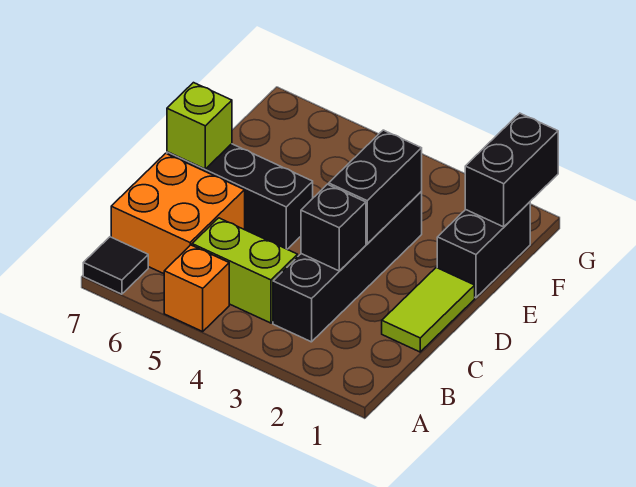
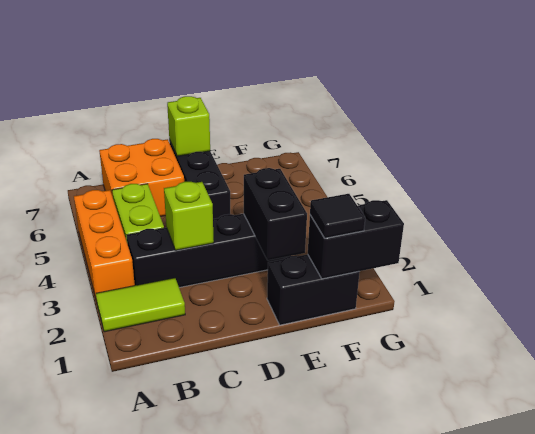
orange brick A5 level 1 -> orange brick A3:A5 level 1
black tile A7 level 1 -> black tile F1 level 3
lime tile C1:D1 level 1 -> lime tile A2:B2 level 1
black brick C3 level 2 -> lime brick C3 level 2
black brick D3:E3 level 2 -> black brick E2:E3 level 2

